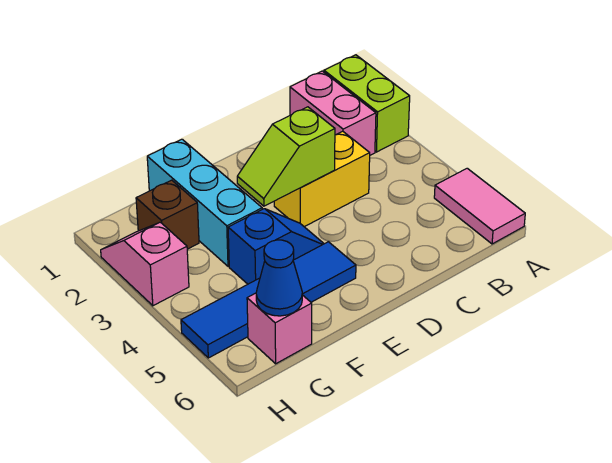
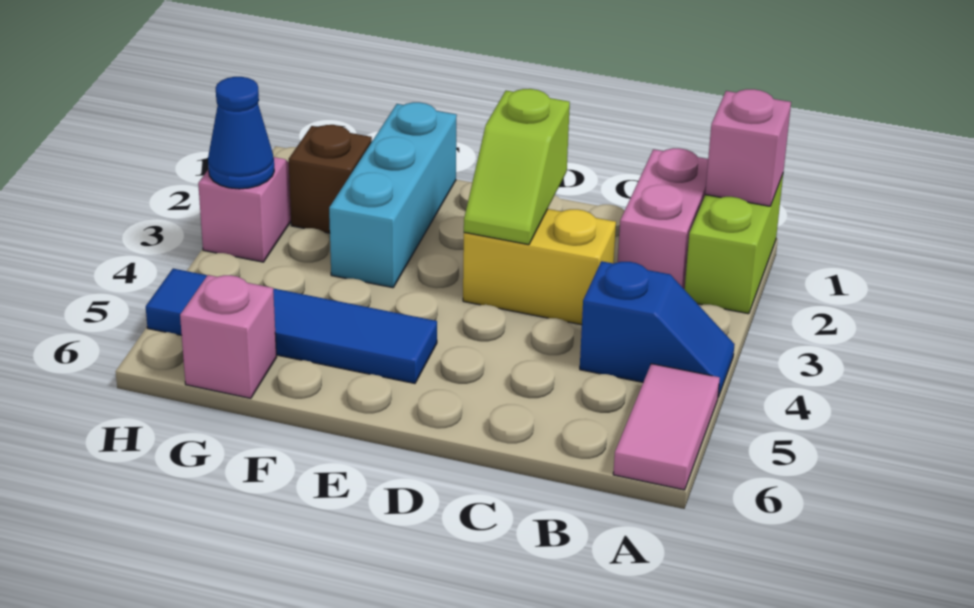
none -> pink brick A1 level 2
lime slope D3:E3 level 2 top D -> lime slope D2:D3 level 2 top 2
blue slope E4:F4 level 1 top F -> blue slope A4:B4 level 1 top B
blue cone G6 level 2 -> blue cone H3 level 2

